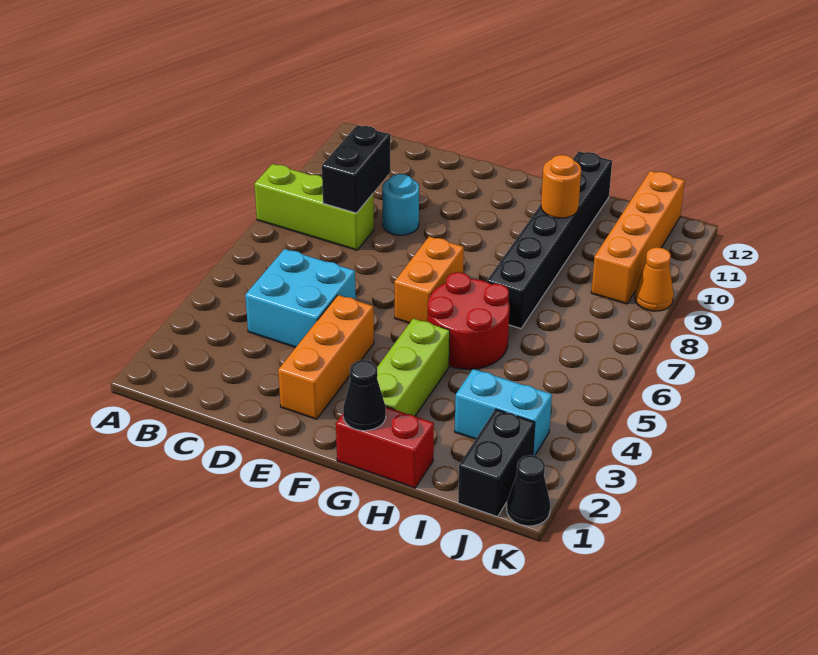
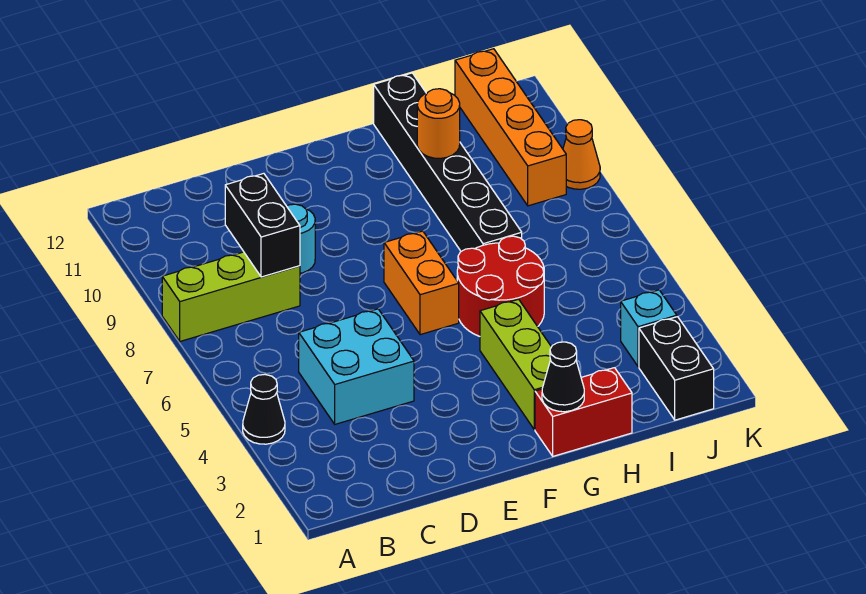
orange brick E2:E4 level 1 -> none
cyan brick I3:J3 level 1 -> cyan brick J3 level 1
black cone K1 level 1 -> black cone A4 level 1

